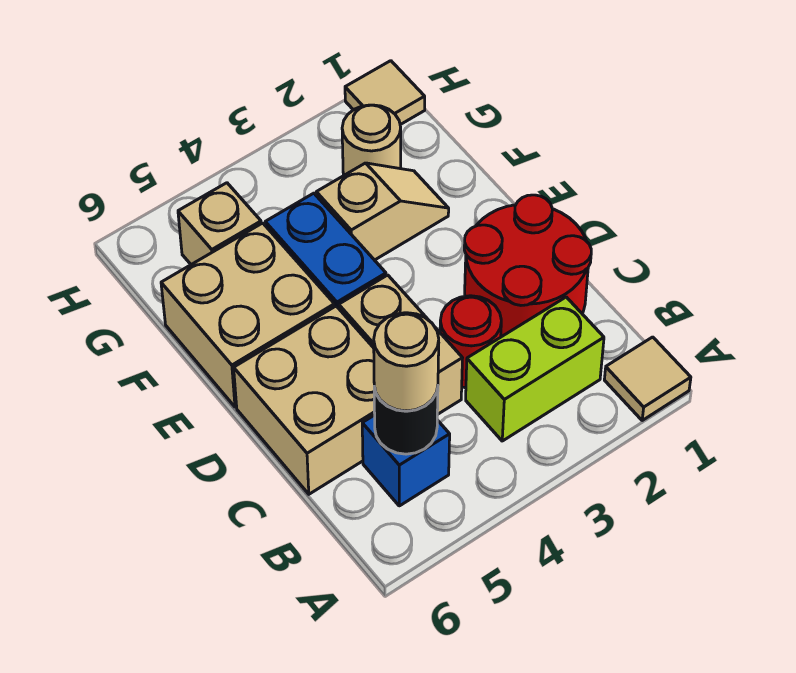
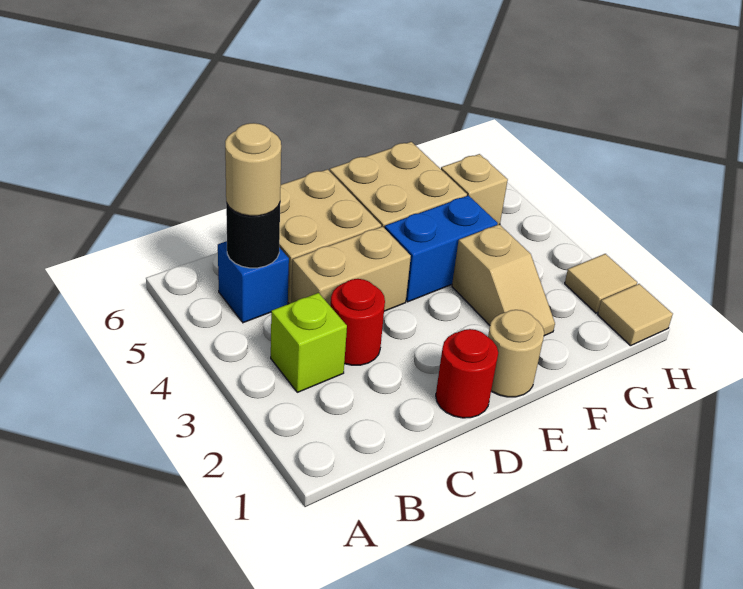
tan tile A1 level 1 -> tan tile H2 level 1
lime brick B2:B3 level 1 -> lime brick B3 level 1
red round brick C1:D2 level 1 -> red round brick D1 level 1
tan round brick G2 level 1 -> tan round brick E1 level 1

